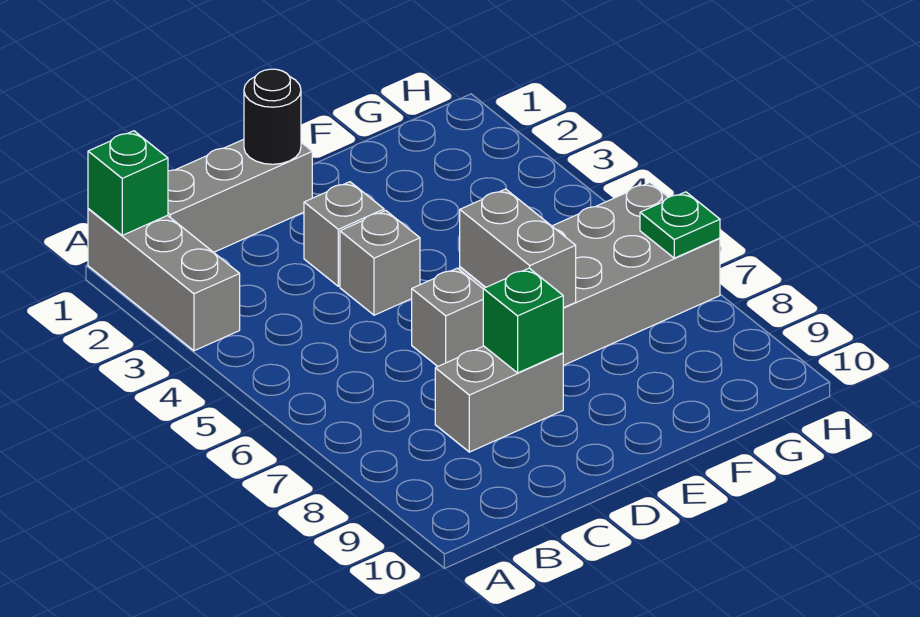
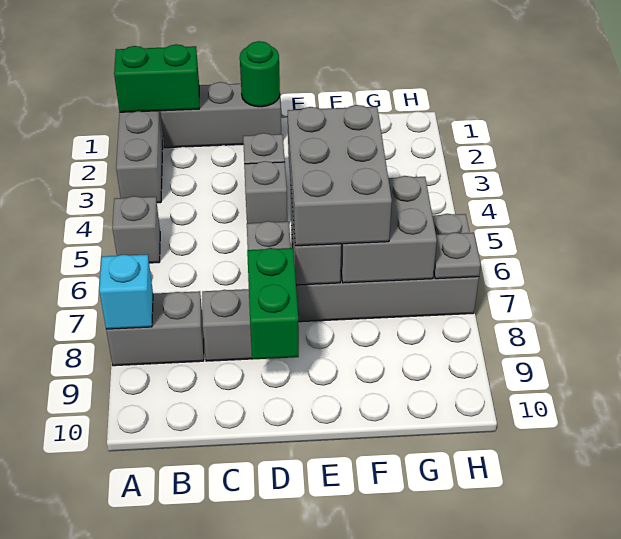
green brick A1 level 2 -> green brick A1:B1 level 2
none -> grey brick A5 level 1
none -> grey brick A8:B8 level 1
none -> cyan brick A8 level 2
black round brick D1 level 2 -> green round brick D1 level 2
green brick D8 level 2 -> green brick D8:D9 level 2
none -> grey brick E5:F7 level 3
none -> grey brick F6:G7 level 2
green plate H7 level 2 -> grey plate H7 level 2

